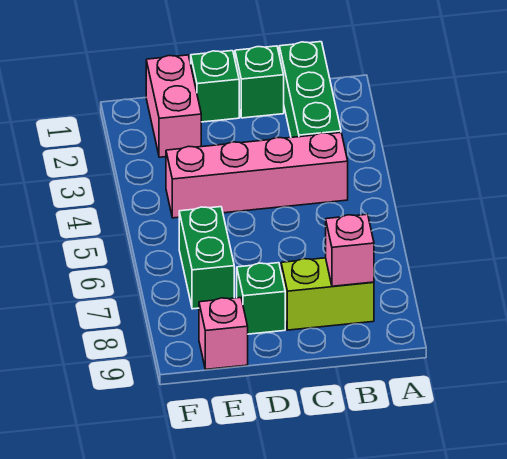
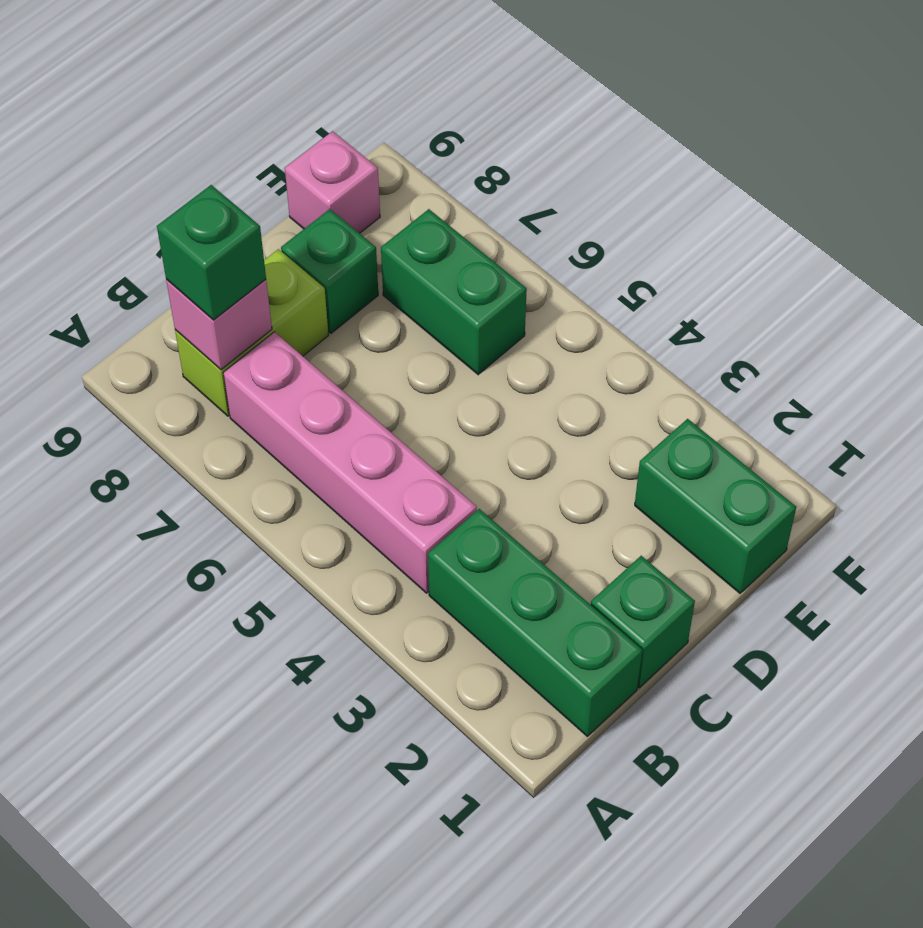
pink brick B4:E4 level 1 -> pink brick B4:B7 level 1
green brick D1 level 1 -> green brick B8 level 3
pink brick E1:E2 level 1 -> green brick E1:E2 level 1

